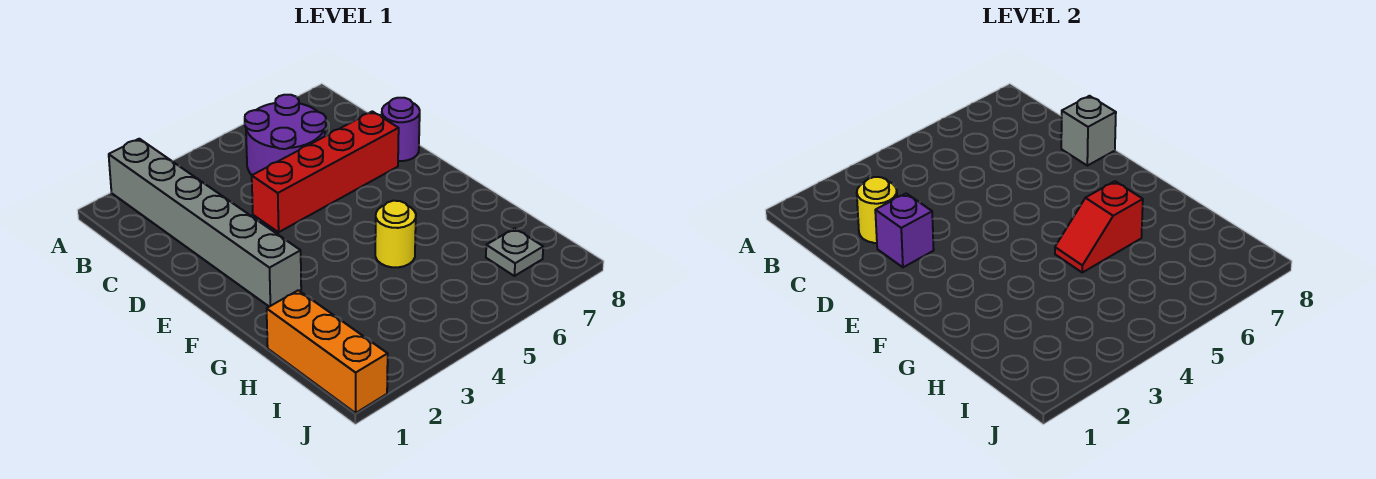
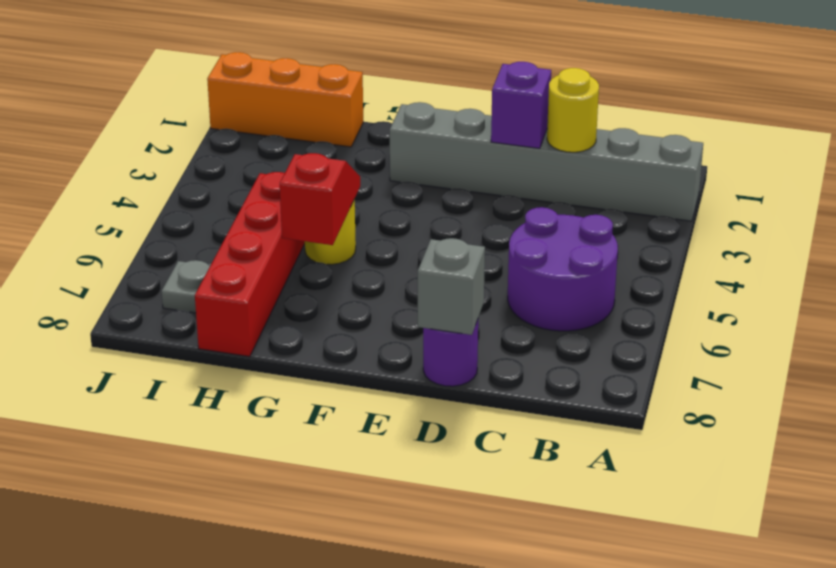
red brick D4:D7 level 1 -> red brick H5:H8 level 1

